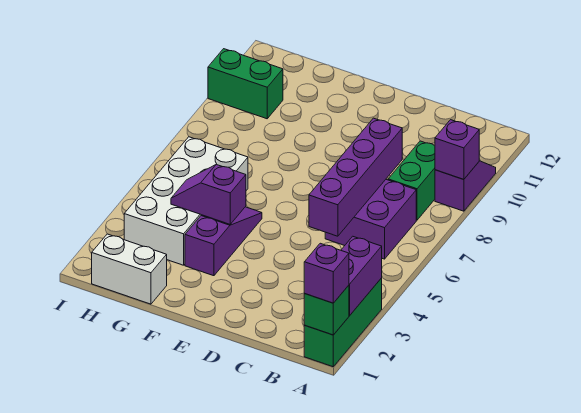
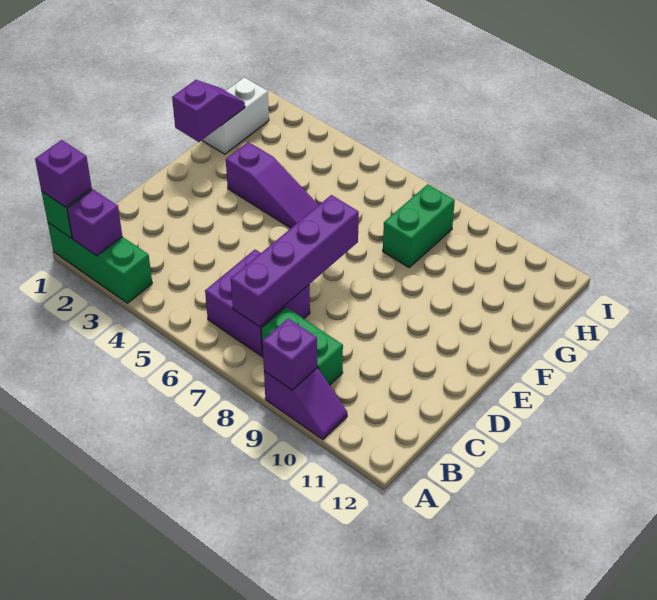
purple brick A2:A3 level 2 -> purple brick A2 level 2
purple brick C5:C8 level 2 -> purple brick B7:E7 level 2
purple slope F4:G4 level 2 top F -> purple slope F1:G1 level 2 top F
white brick G3:H6 level 1 -> none
green brick H10:I10 level 1 -> green brick G8:H8 level 1

